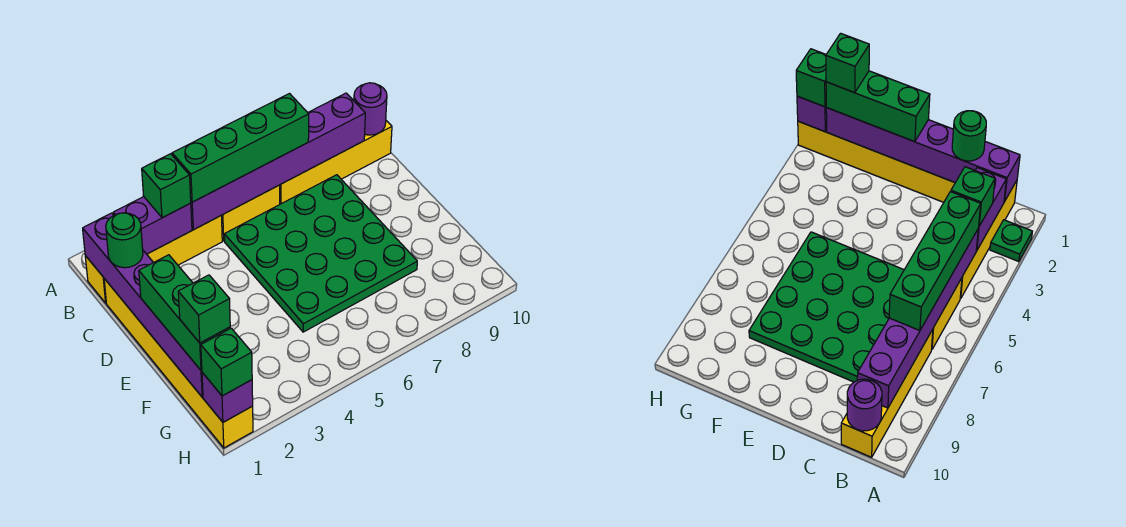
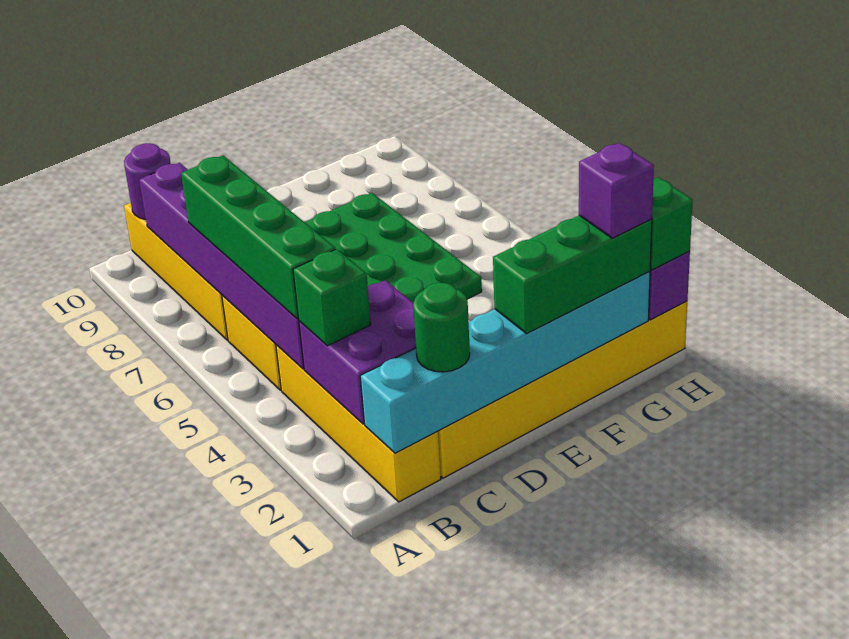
green plate A2 level 1 -> none
purple brick B1:G1 level 2 -> cyan brick B1:G1 level 2
purple brick B2:B3 level 2 -> purple brick B2:C3 level 2
green brick G1 level 4 -> purple brick G1 level 4

